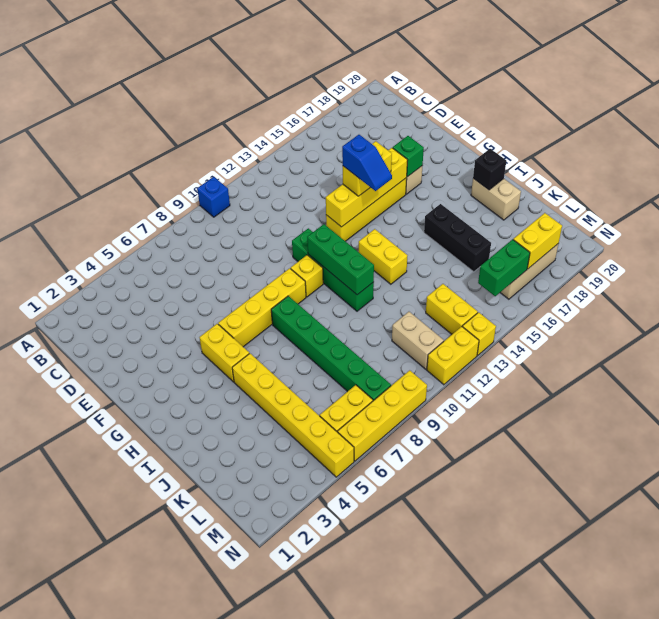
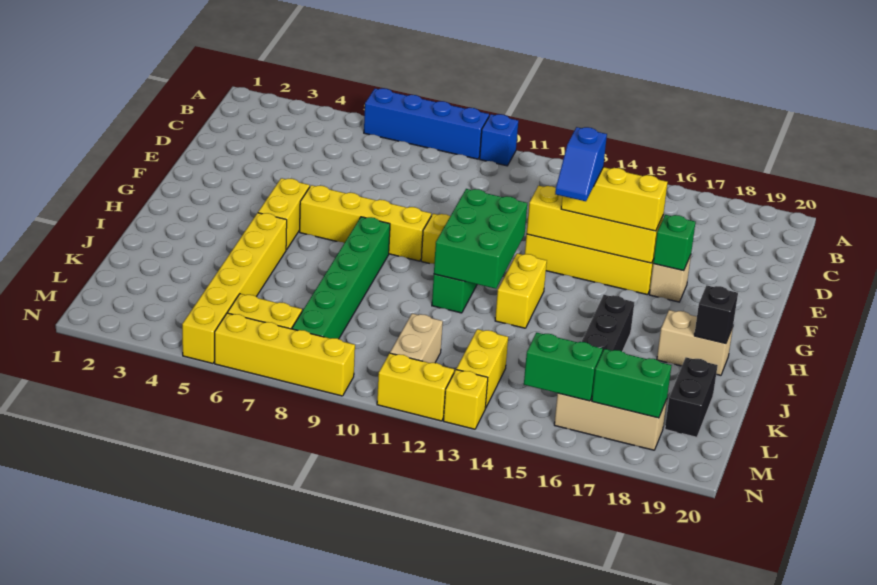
none -> blue brick A6:A9 level 1
yellow brick F14:F15 level 3 -> yellow brick F14:F16 level 3
green brick G11:I11 level 2 -> green brick G11:I12 level 2
tan brick I19:J19 level 1 -> tan brick I18:I19 level 1
none -> black brick K19:L19 level 1
yellow brick M17:M18 level 2 -> green brick M17:M18 level 2

